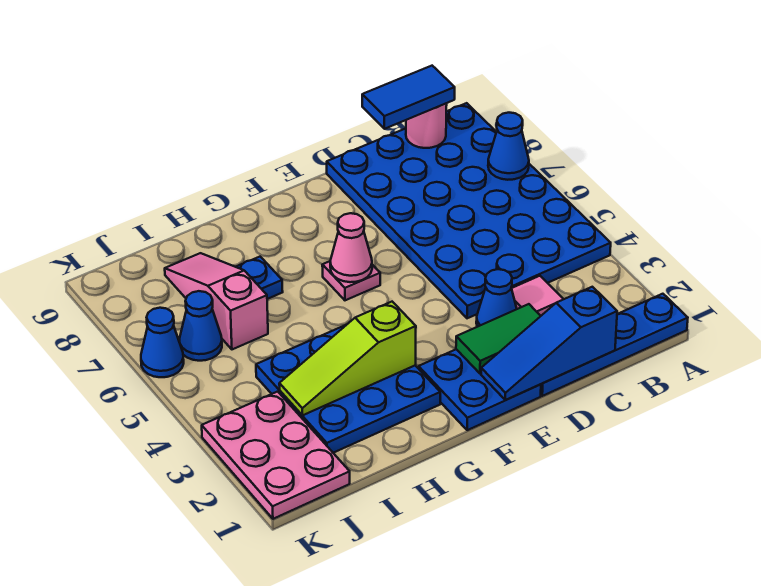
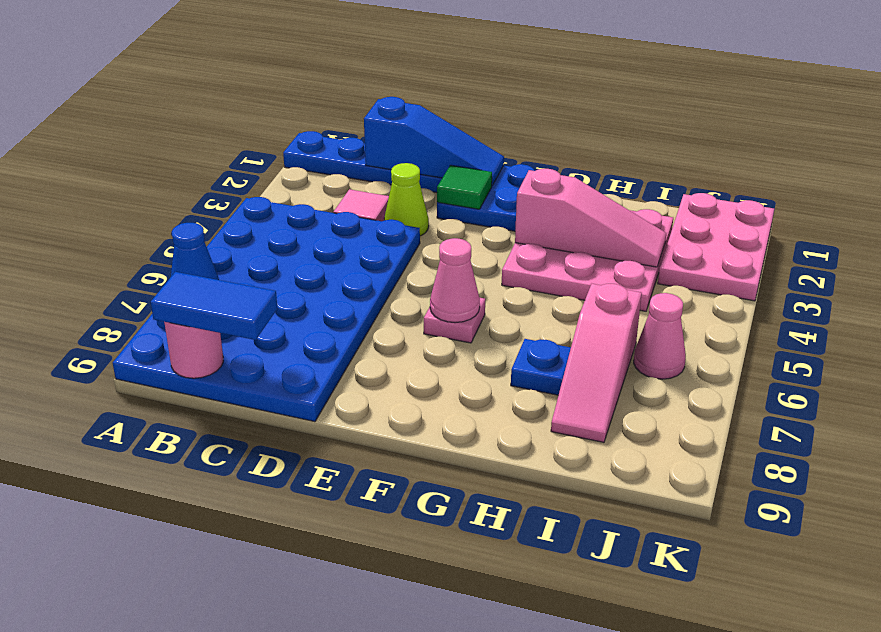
green tile D2:E2 level 2 -> green tile E2 level 2
blue cone D3 level 1 -> lime cone D3 level 1
blue plate G2:I4 level 1 -> pink plate G2:I4 level 1
lime slope G3:I3 level 2 top G -> pink slope G3:I3 level 2 top G
blue cone J6 level 1 -> pink cone J6 level 1
blue cone K6 level 1 -> none

